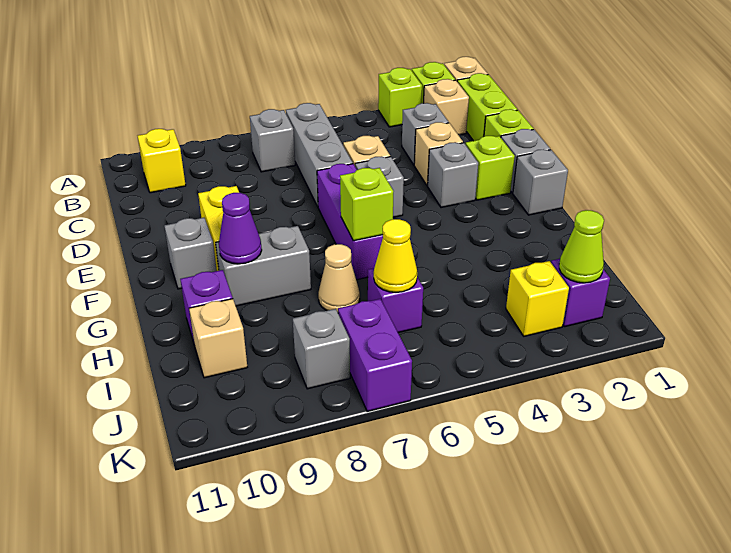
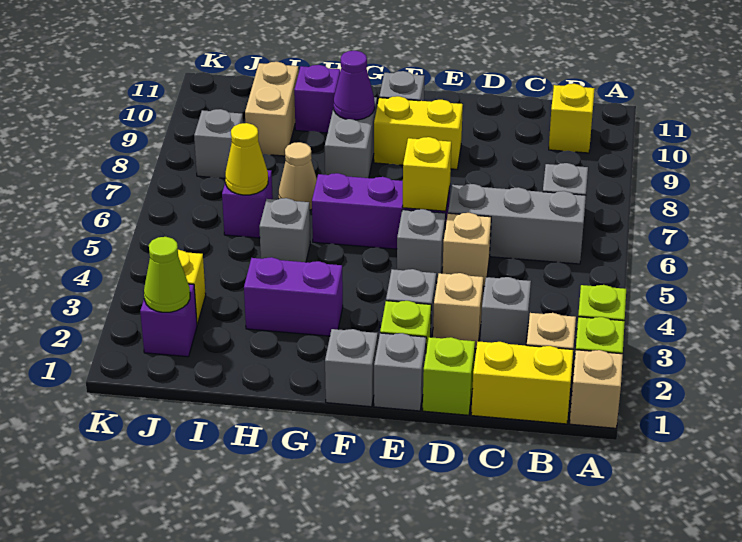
lime brick B1:C1 level 1 -> yellow brick B1:C1 level 1
none -> yellow brick E6 level 2
lime brick G6 level 2 -> none
none -> grey brick H5 level 1
tan brick I10 level 1 -> tan brick I9:I10 level 1
purple brick J7:K7 level 1 -> purple brick G3:H3 level 1

